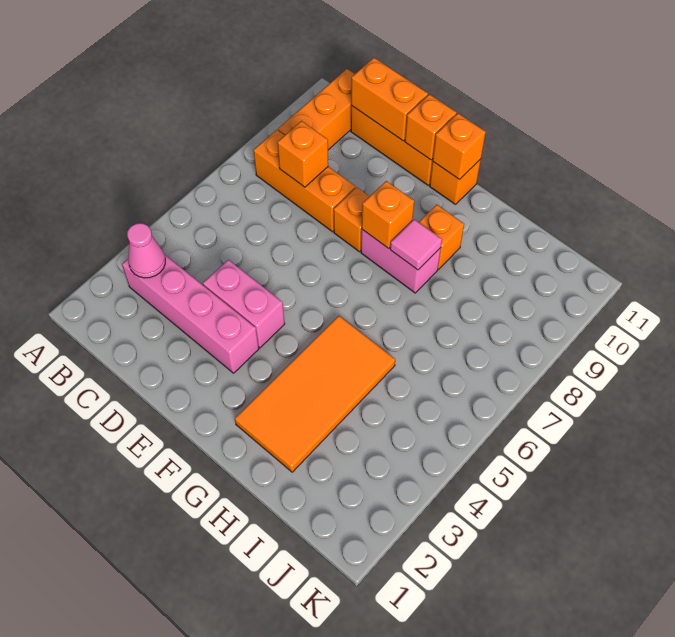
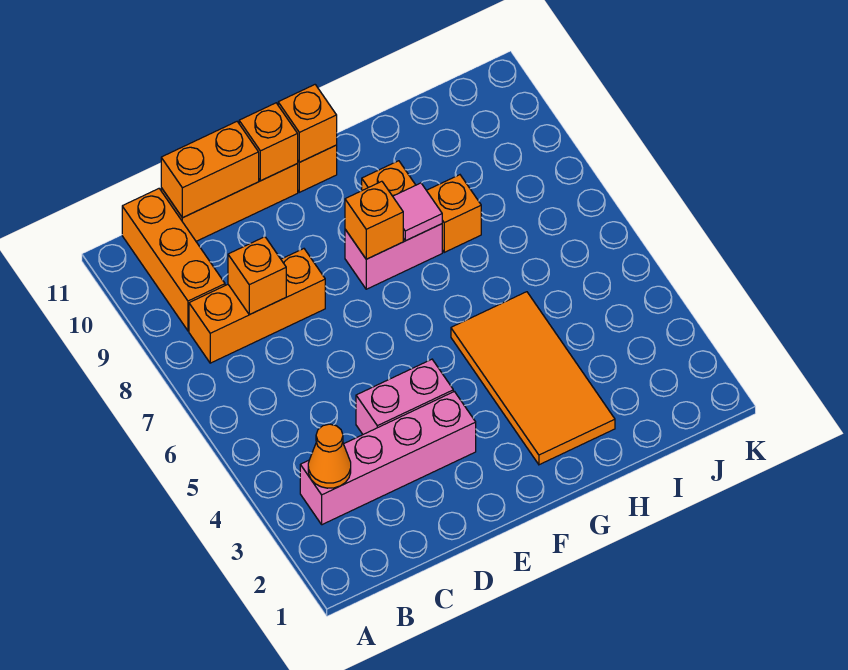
pink cone B3 level 2 -> orange cone B3 level 2
orange brick E8 level 1 -> orange brick H8 level 1

